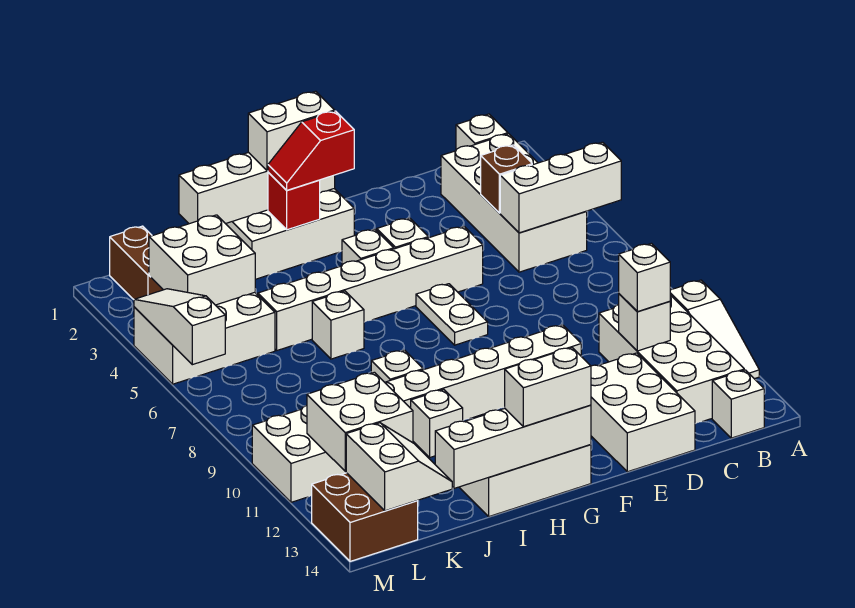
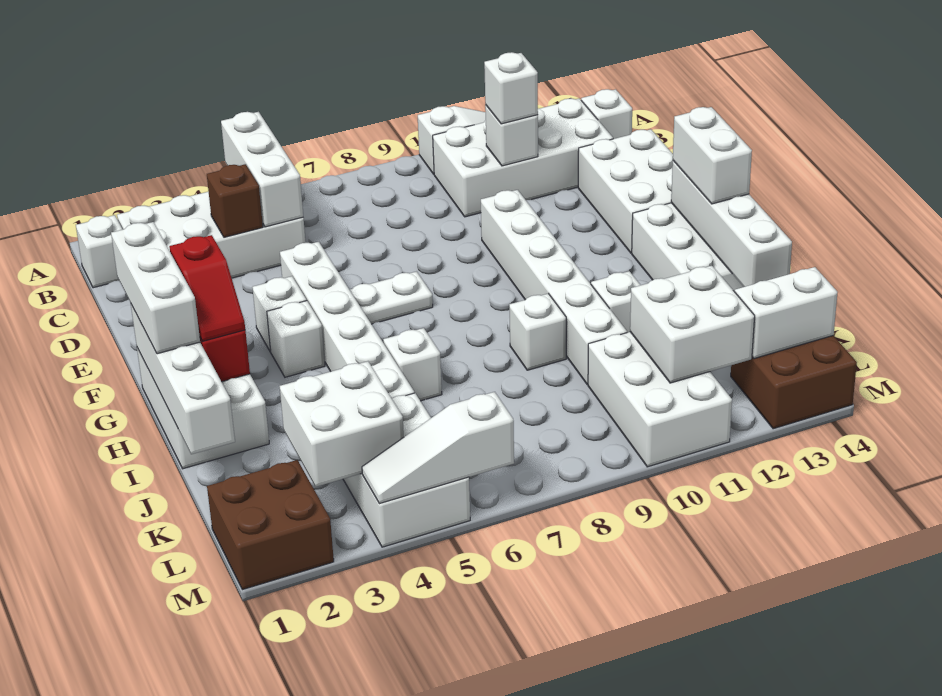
white brick D12:E14 level 1 -> white brick D13:F14 level 1
white brick G1:H1 level 3 -> white brick F1:H1 level 3
brown brick L1:L2 level 1 -> brown brick L1:M2 level 1

